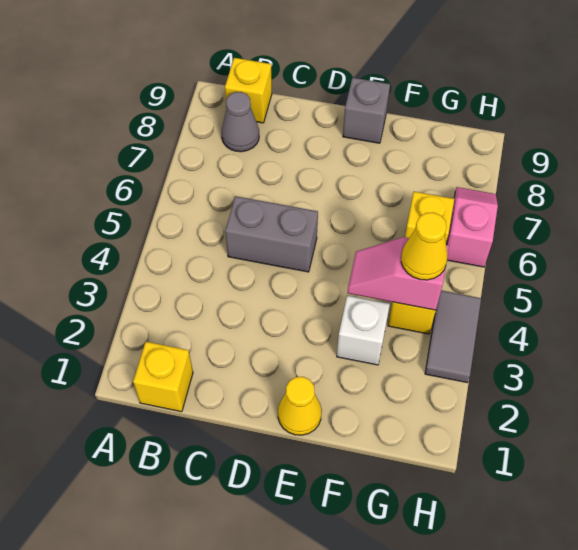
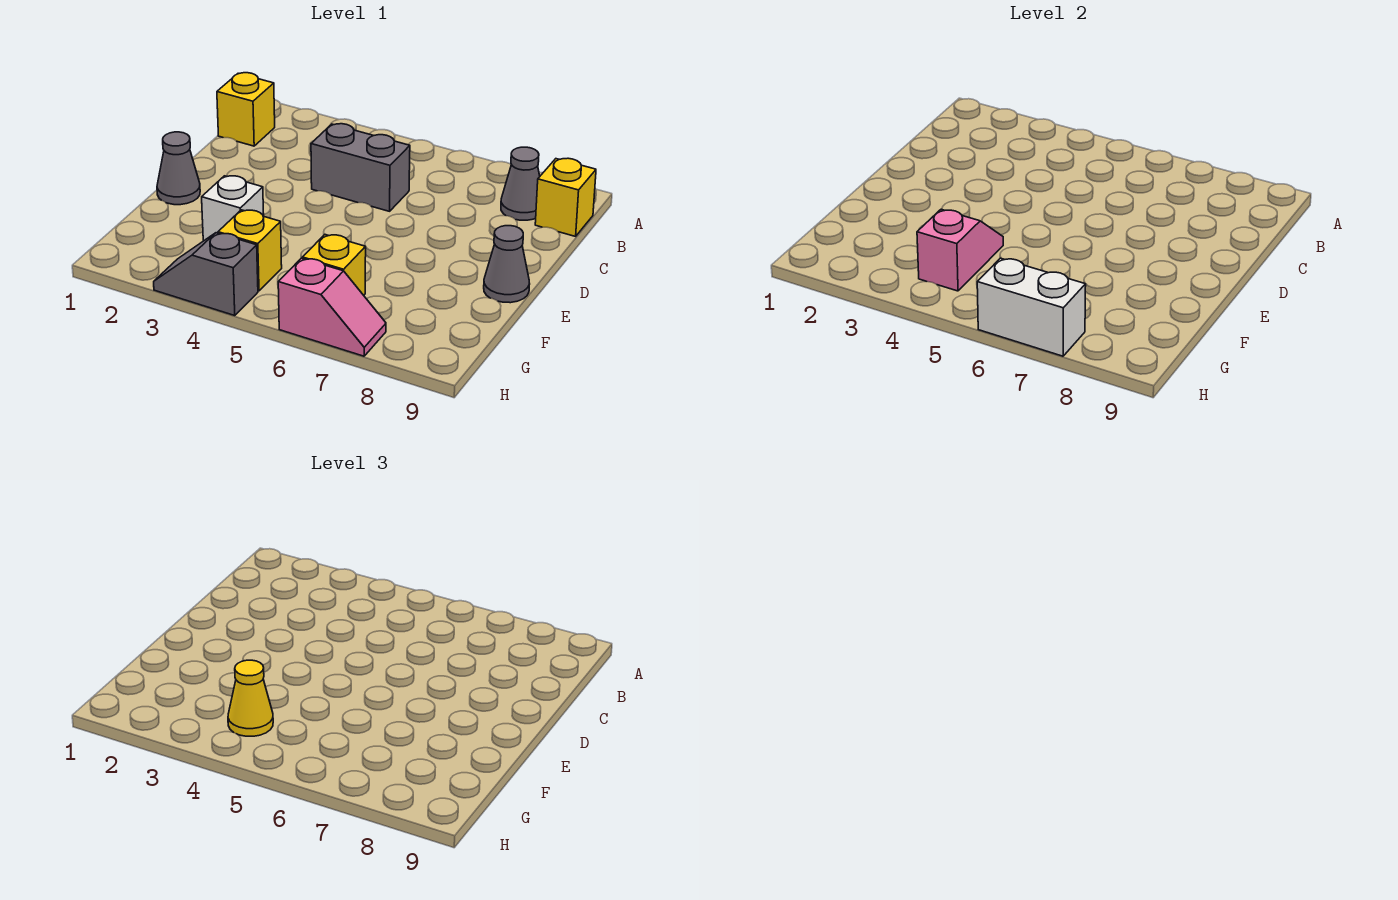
grey brick C5:D5 level 1 -> grey brick C4:C5 level 1
yellow cone E1 level 1 -> grey cone E1 level 1
grey brick E9 level 1 -> grey cone E9 level 1
grey tile H3:H4 level 1 -> grey slope H3:H4 level 1 top 4
none -> white brick H6:H7 level 2

